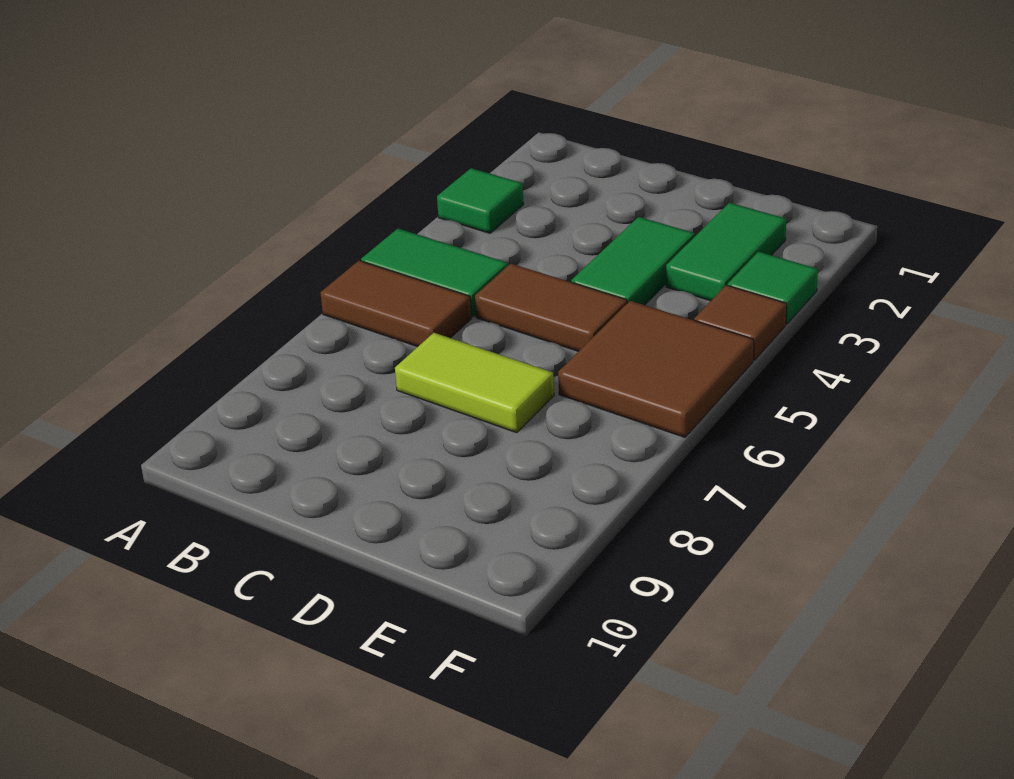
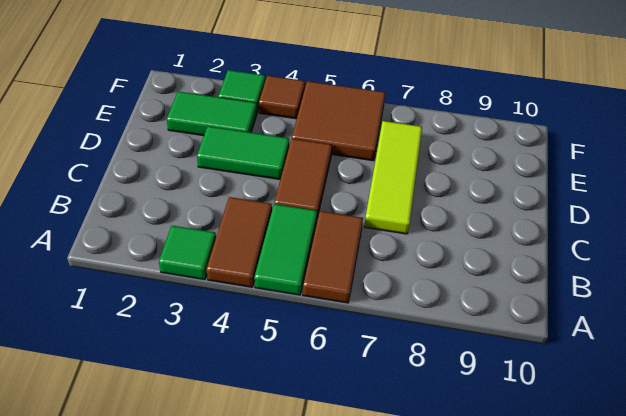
none -> brown tile A4:B4 level 1
lime tile C7:D7 level 1 -> lime tile C7:E7 level 1

